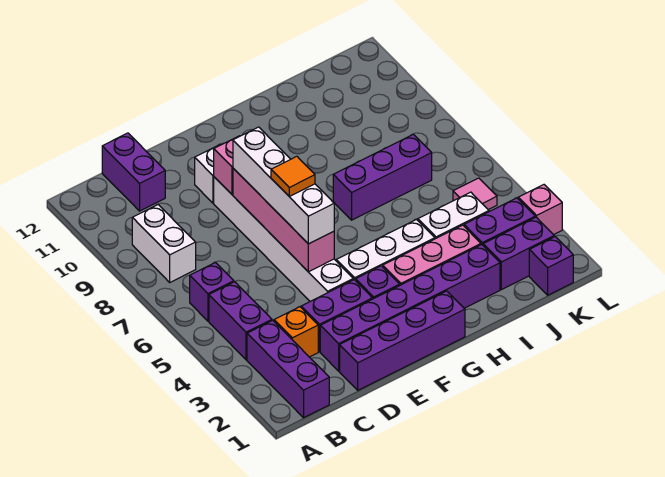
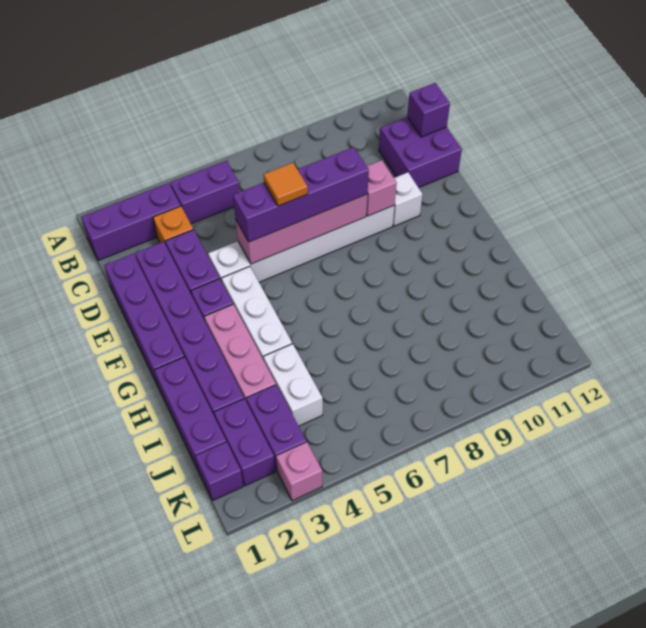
purple brick B6 level 1 -> purple brick C12 level 2
white brick B8:B9 level 1 -> none
purple brick C11:C12 level 1 -> purple brick C11:D12 level 1
white brick E5:E8 level 3 -> purple brick E5:E8 level 3
purple brick H7:J7 level 1 -> purple brick H1:J1 level 1
pink tile K5 level 1 -> none

